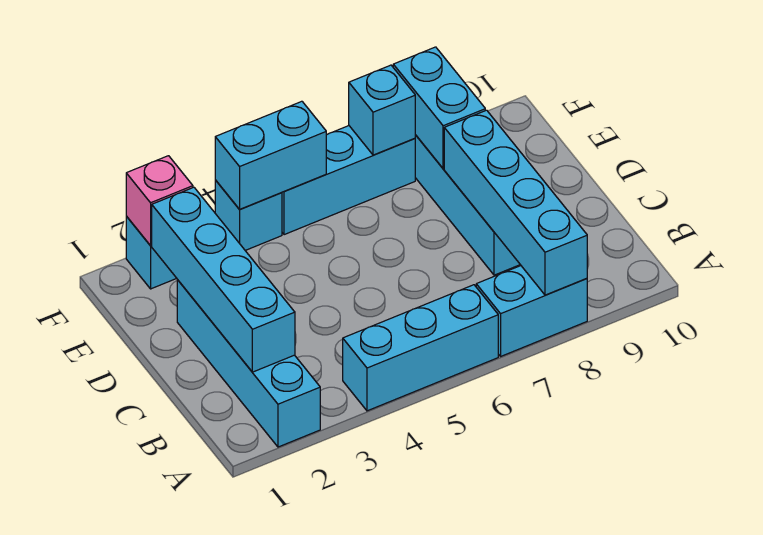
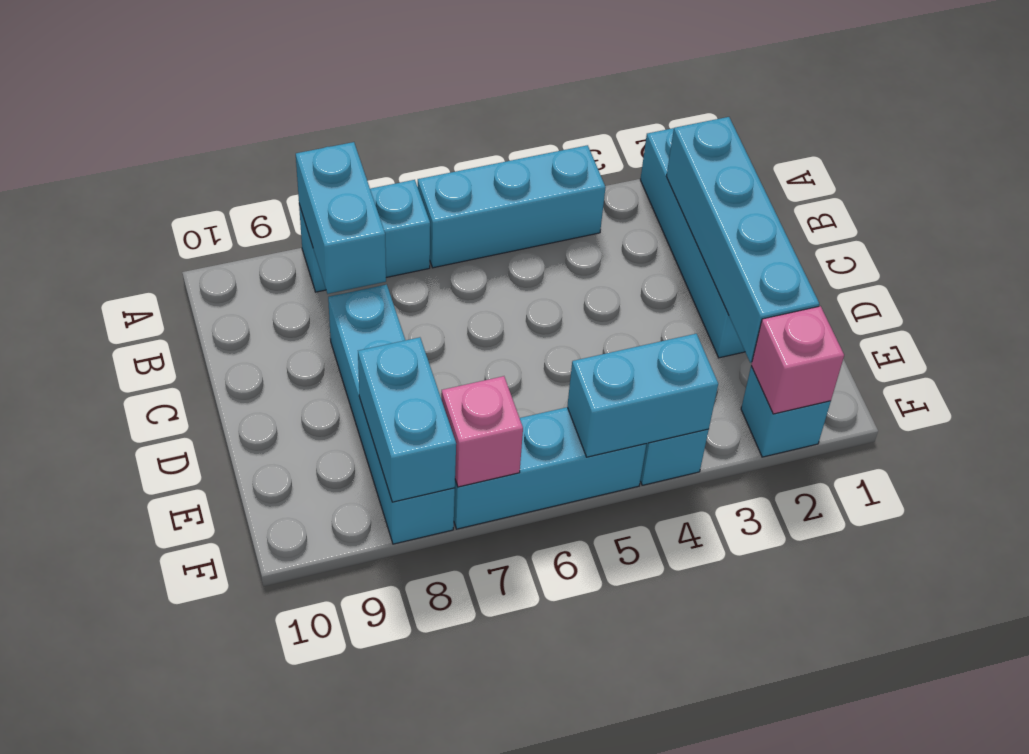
cyan brick A8:D8 level 2 -> cyan brick A8:B8 level 2
cyan brick F7 level 2 -> pink brick F7 level 2

